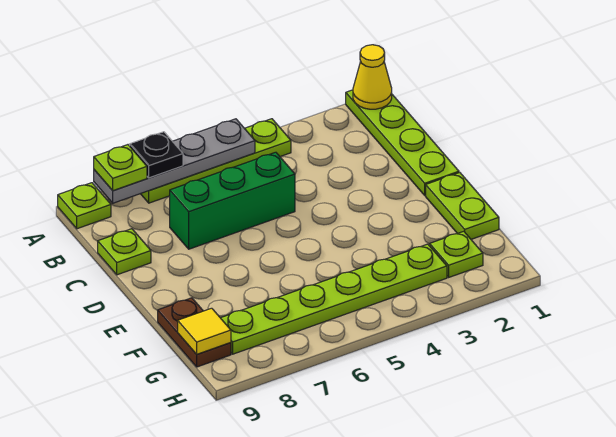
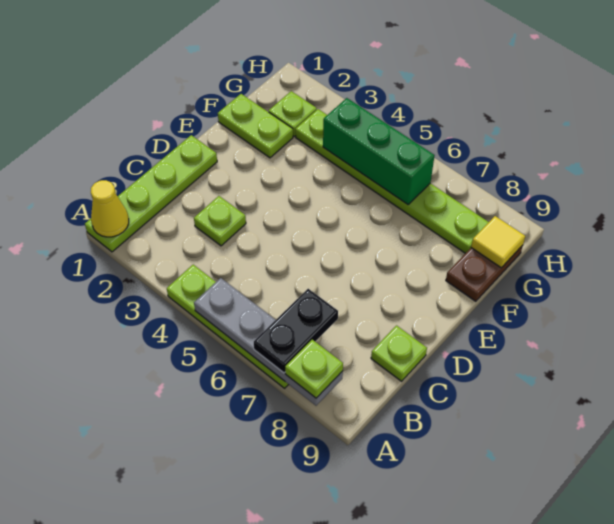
black plate A7 level 3 -> black plate A7:B7 level 3
lime plate A9 level 1 -> lime plate C3 level 1
green brick C5:C7 level 1 -> green brick G4:G6 level 2
lime plate E1:F1 level 1 -> lime plate F1:F2 level 1

